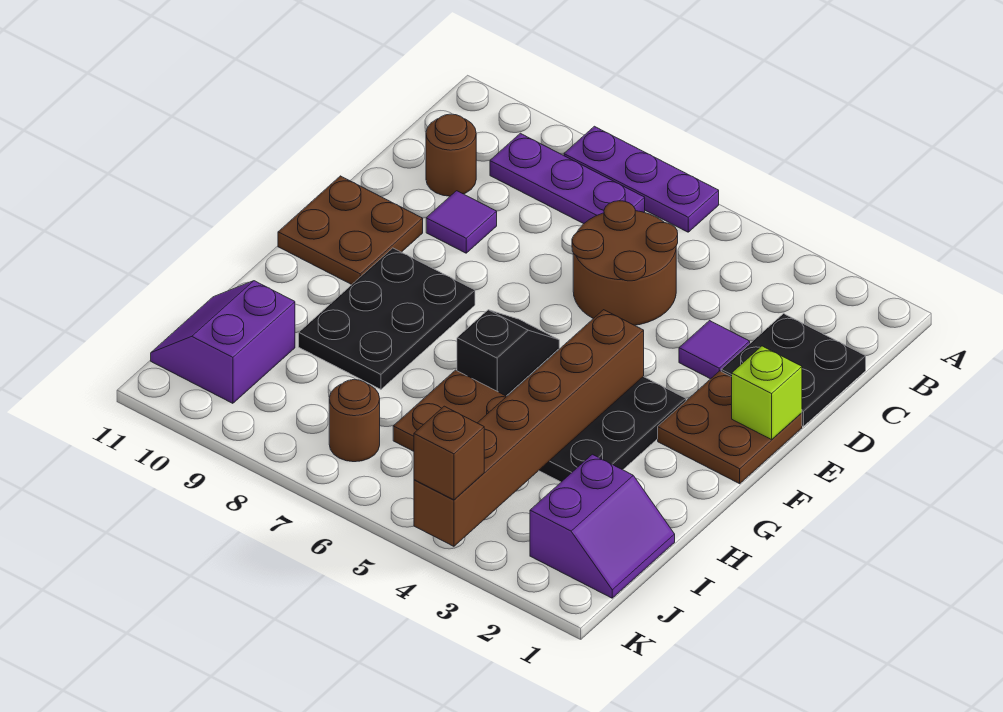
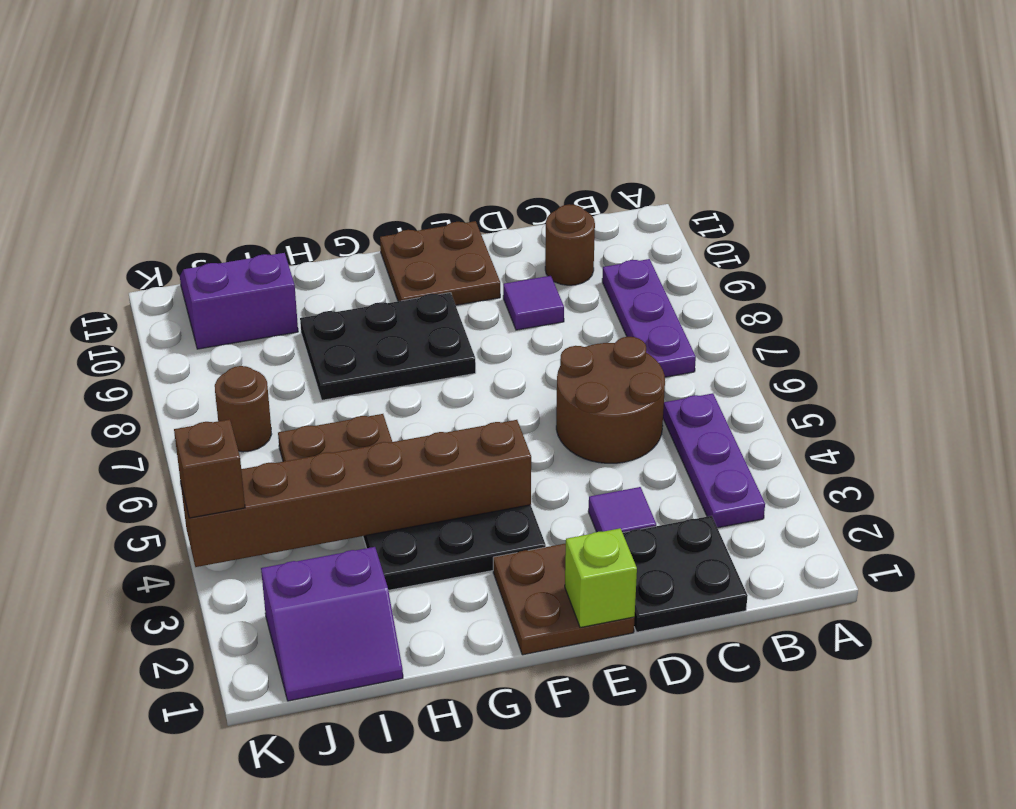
purple plate A6:A8 level 1 -> purple plate B3:B5 level 1
black slope F6:G6 level 1 top G -> none

